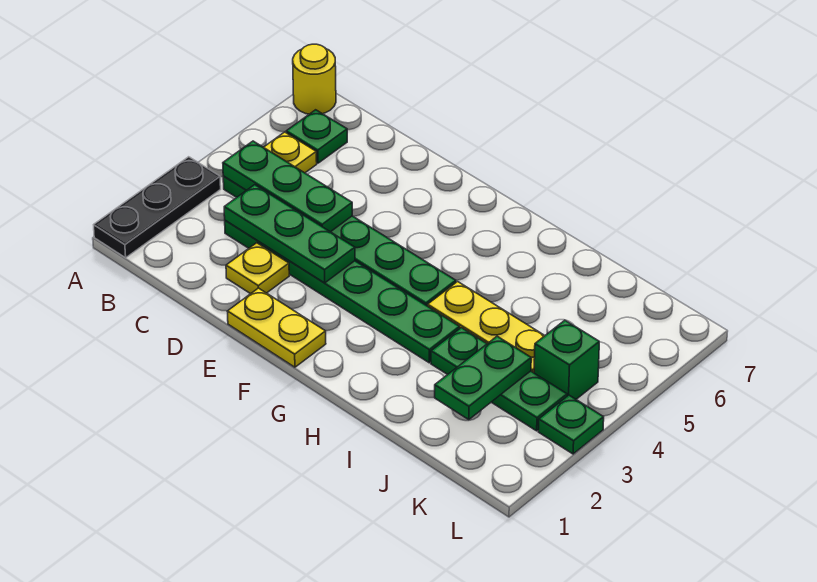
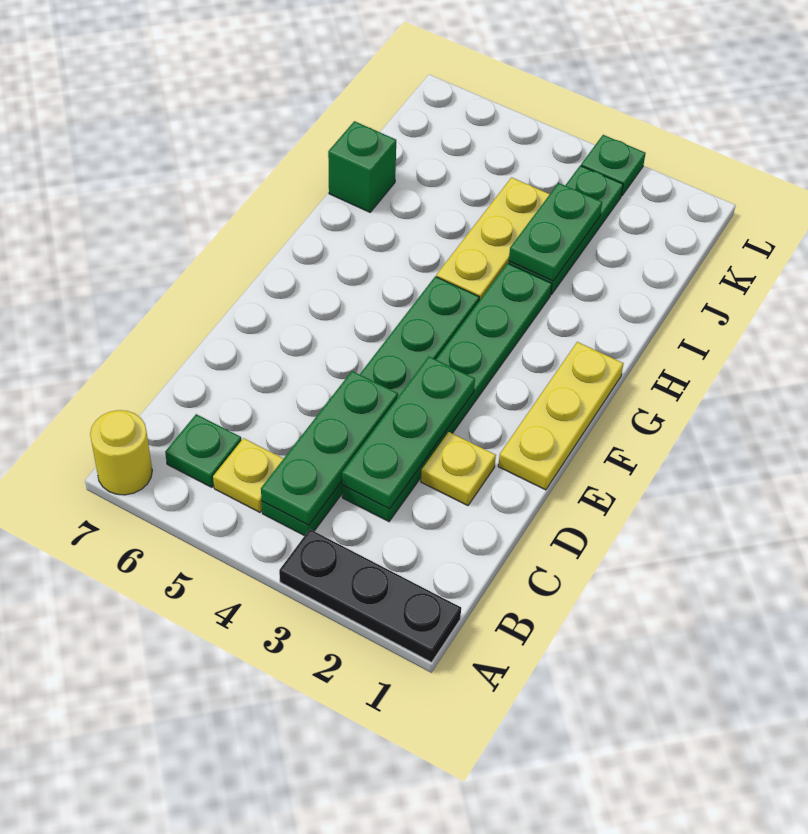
yellow plate E1:F1 level 1 -> yellow plate E1:G1 level 1
green plate J2:J3 level 2 -> green plate I3:J3 level 2
green brick K4 level 1 -> green brick I7 level 1

